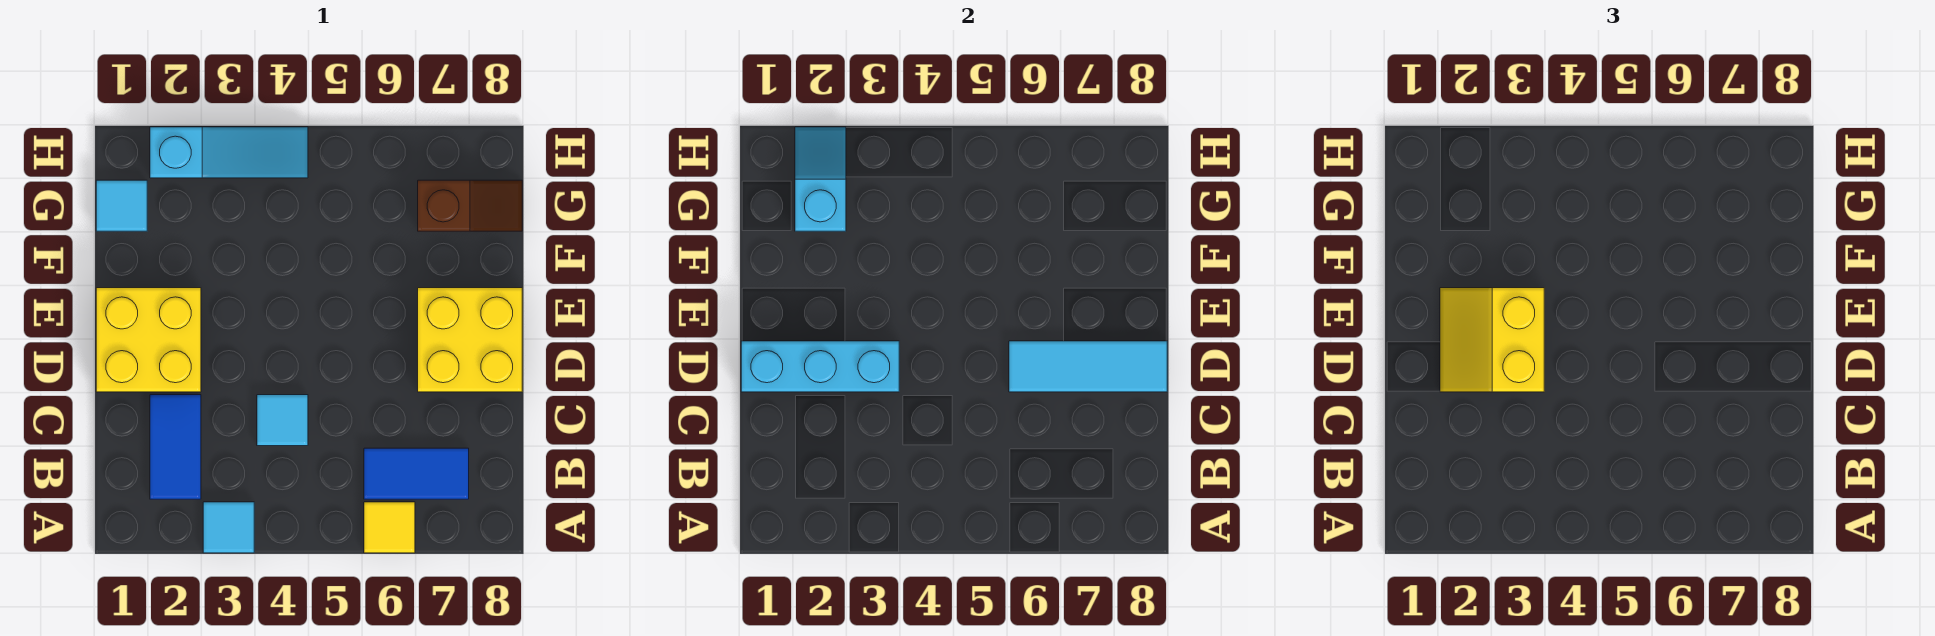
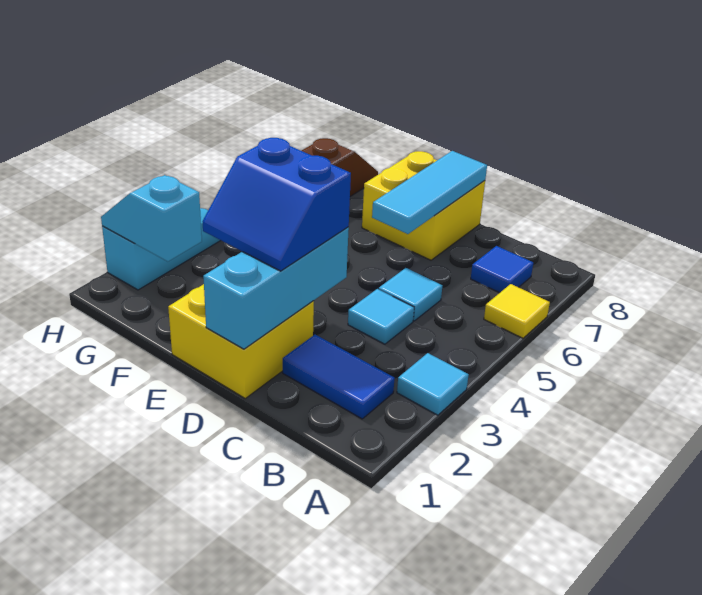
blue tile B6:B7 level 1 -> blue tile B7 level 1
yellow slope D2:E3 level 3 top 3 -> blue slope D2:E3 level 3 top 3
cyan tile G1 level 1 -> cyan tile C5 level 1

